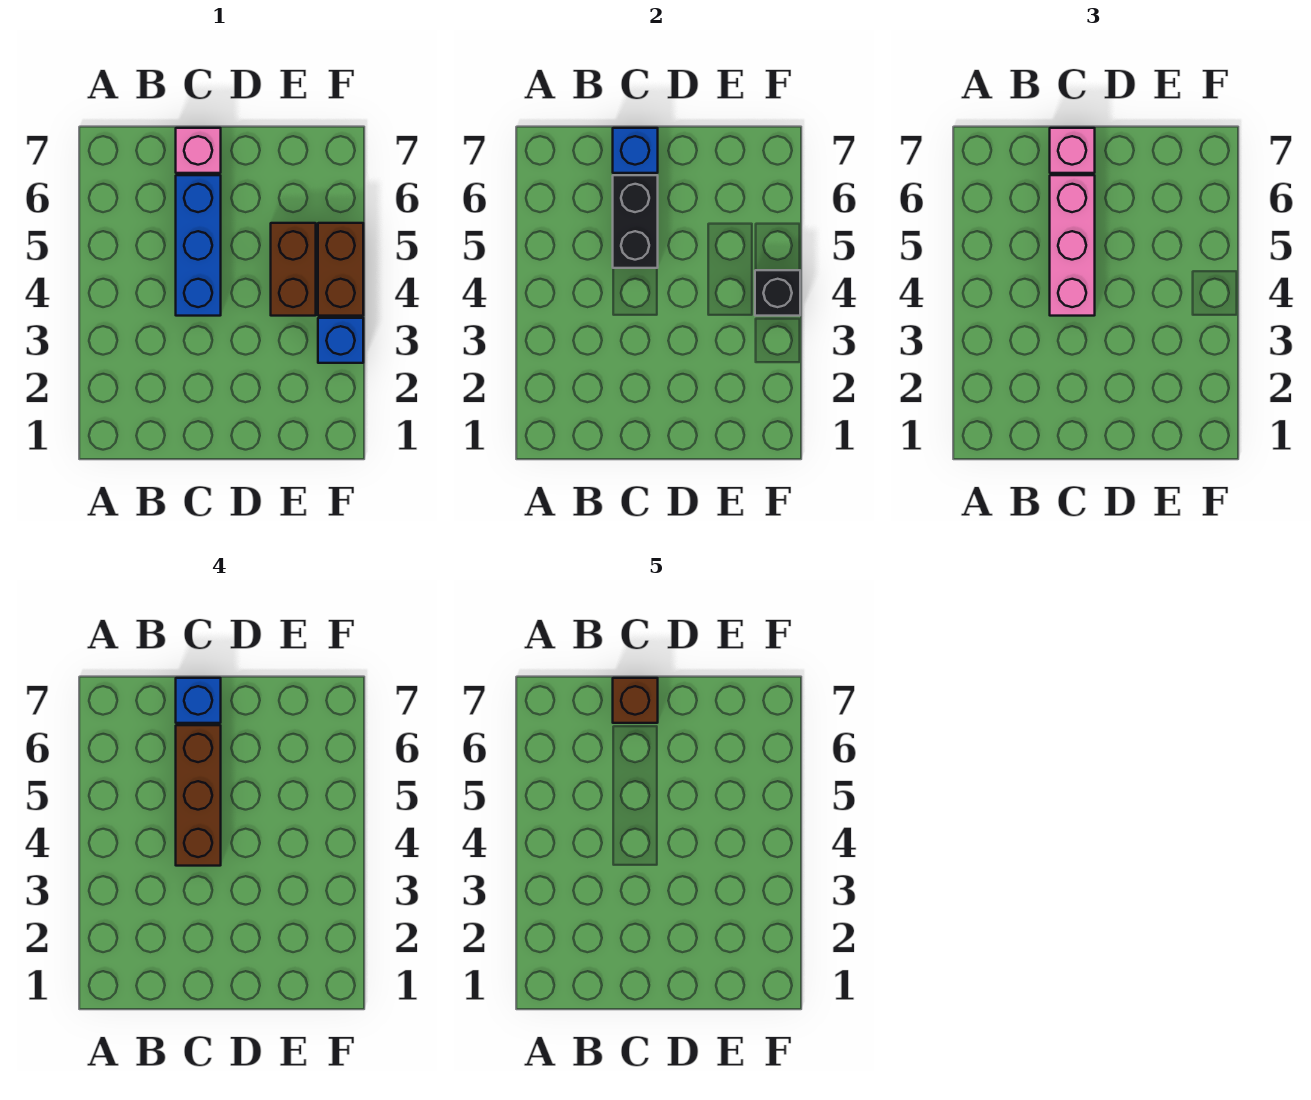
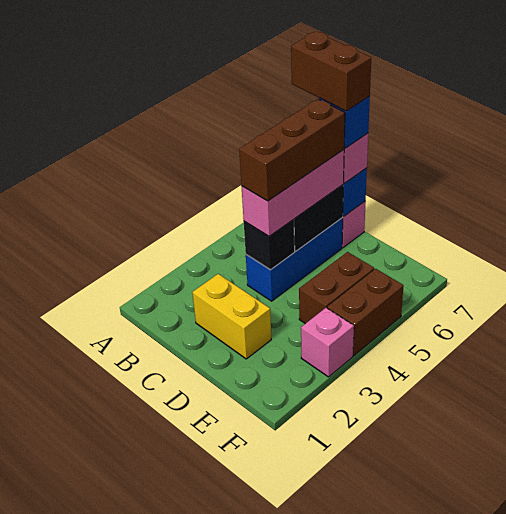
none -> yellow brick C2:D2 level 1
brown brick C7 level 5 -> brown brick B7:C7 level 5
blue brick F3 level 1 -> pink brick F3 level 1
black brick F4 level 2 -> black brick C4 level 2

